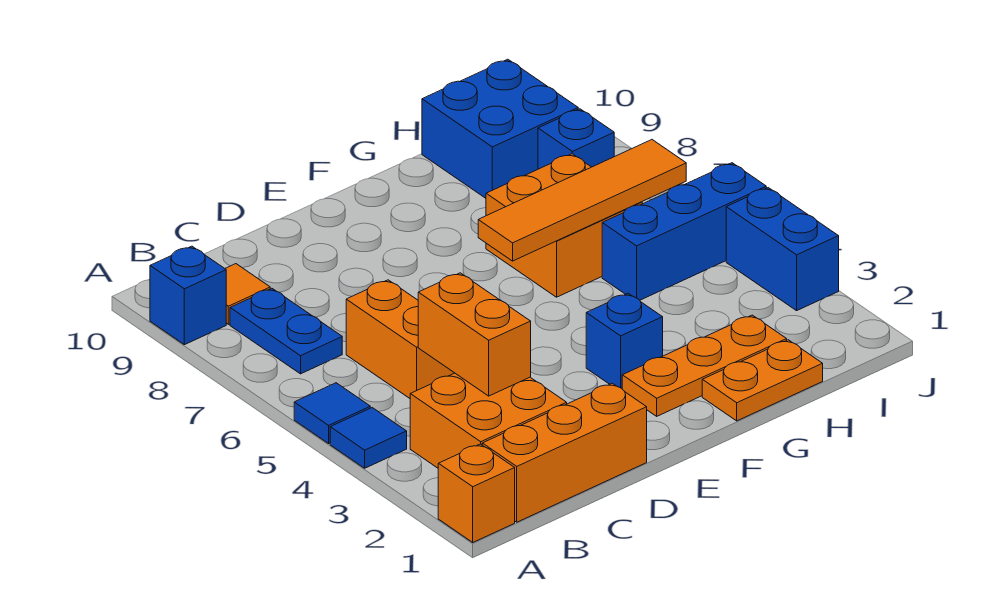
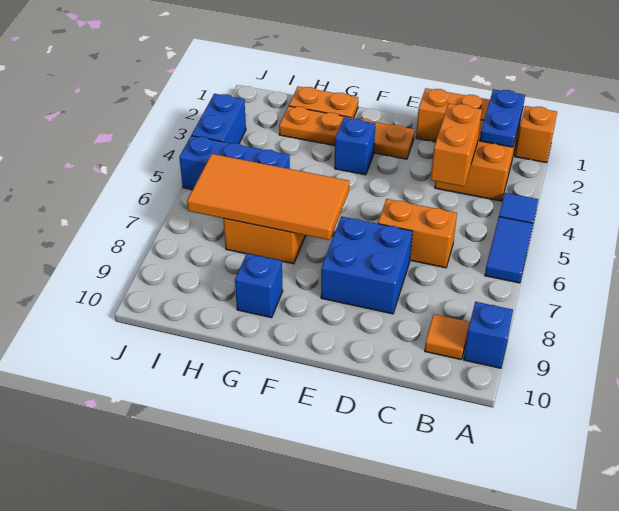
blue tile A5 level 1 -> blue tile A5:A6 level 1
blue plate B7:B8 level 1 -> blue plate B1:B2 level 2
orange brick C5:C6 level 1 -> orange brick C6:D6 level 1
orange plate F2:H2 level 1 -> orange plate E2:H2 level 1
orange tile F6:I6 level 2 -> orange tile F6:I7 level 2
blue brick H9:I10 level 1 -> blue brick D7:E8 level 1
blue brick I8 level 1 -> blue brick G9 level 1

